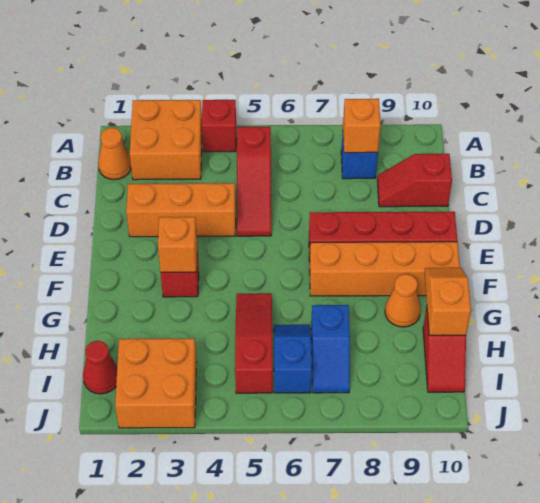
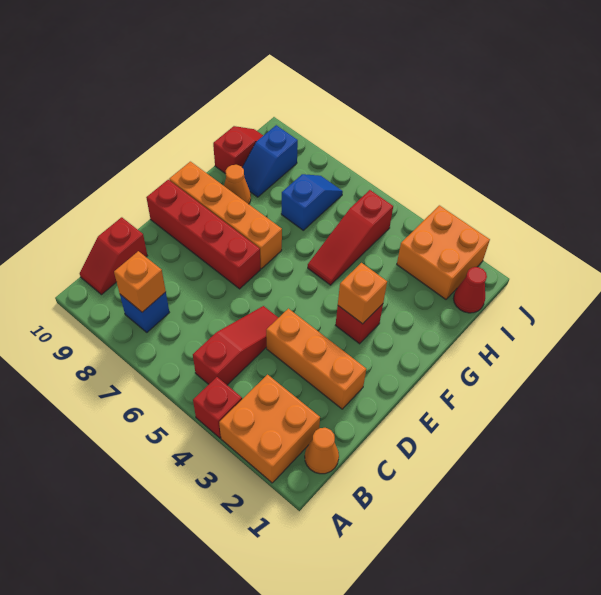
red slope C9:C10 level 1 top 10 -> red slope B10:C10 level 1 top C
orange slope G10:H10 level 2 top H -> none
blue slope H6:I6 level 1 top I -> blue slope H9:I9 level 1 top I

